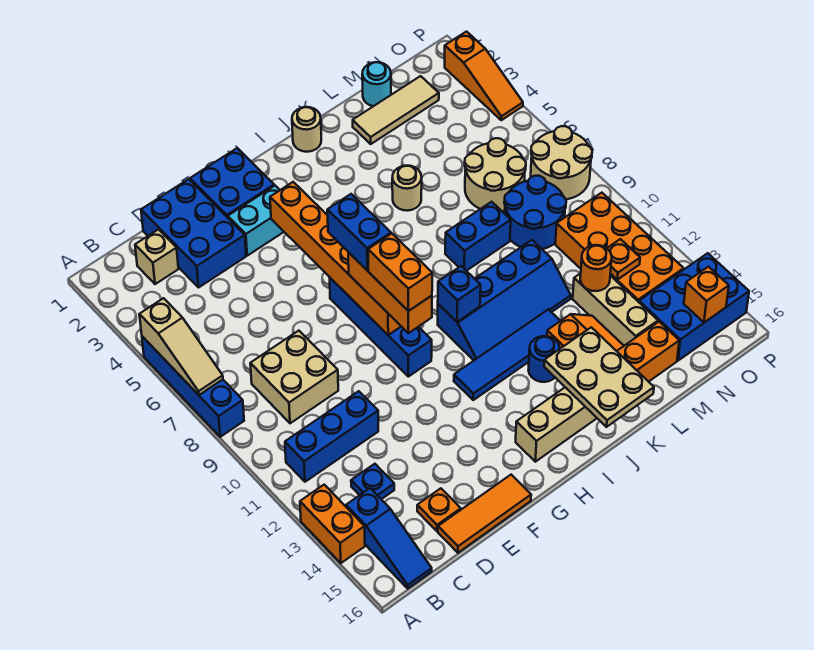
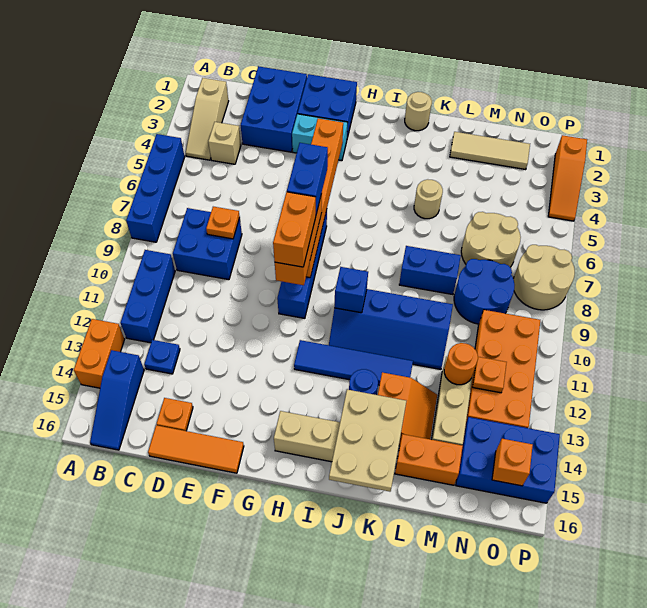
tan slope A5:A7 level 2 top 5 -> tan slope B2:B4 level 1 top 2
blue brick B11:D11 level 1 -> blue brick B10:B12 level 1
tan brick C2 level 1 -> tan brick C4 level 1
tan brick C8:D9 level 1 -> blue brick C8:D9 level 1
none -> orange plate D8 level 2
cyan round brick M1 level 1 -> none

